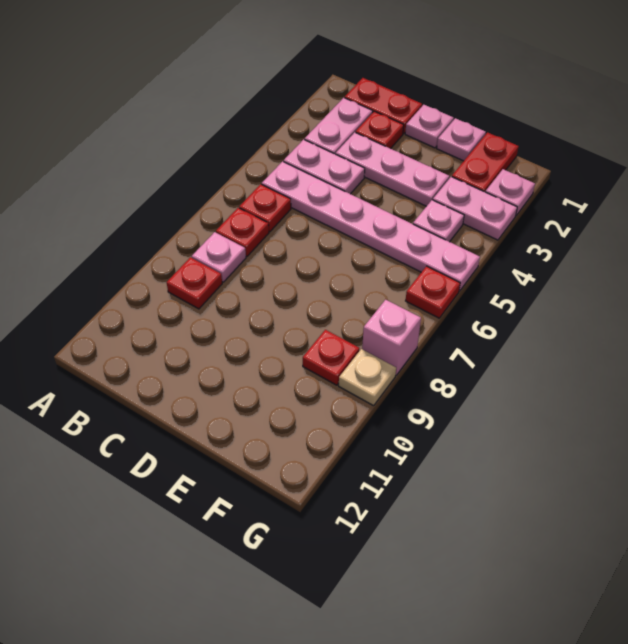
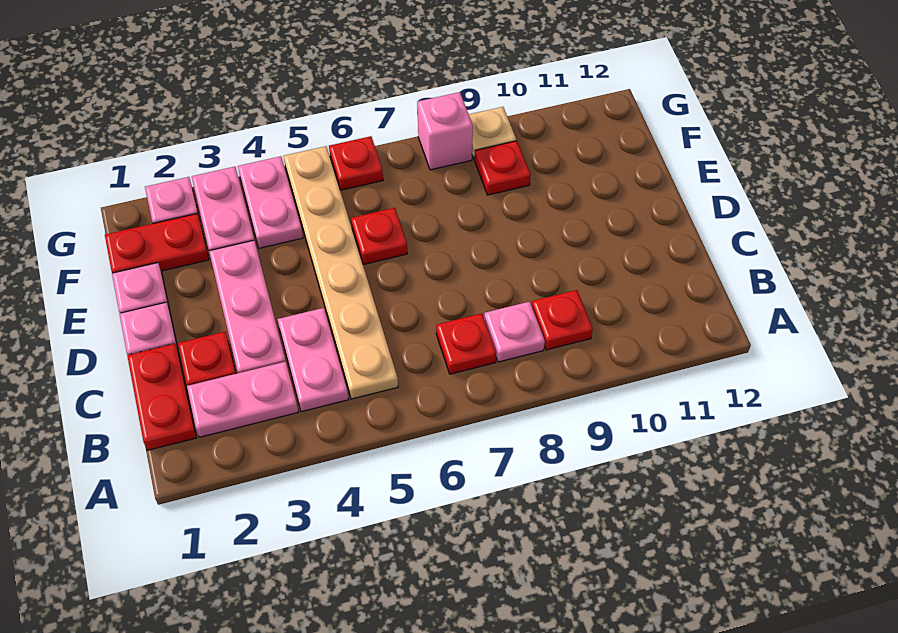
pink plate B5:G5 level 1 -> tan plate B5:G5 level 1
red plate B6 level 1 -> red plate E6 level 1
pink plate F4 level 1 -> pink plate F4:G4 level 1

